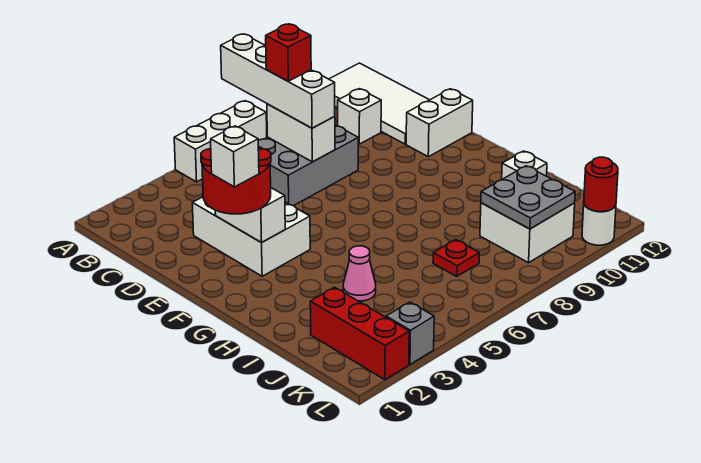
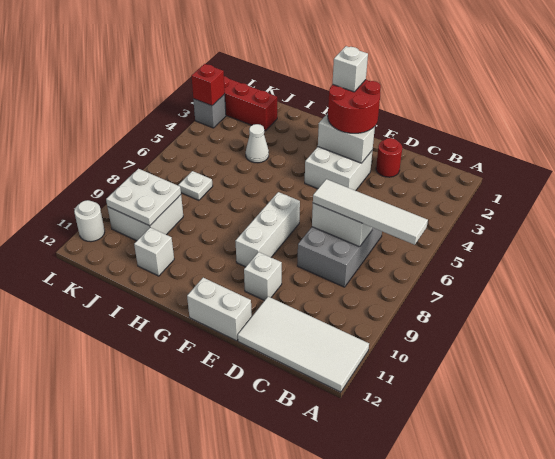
white brick A5:A7 level 1 -> white brick F7:F9 level 1
white brick A7:D7 level 3 -> white tile A7:D7 level 3
red brick C7 level 4 -> red brick L3 level 2
white brick C10 level 1 -> white brick E10 level 1
white brick D3:F4 level 1 -> white brick E3:F4 level 1
white brick E11:E12 level 1 -> white brick E12:F12 level 1
pink cone I4 level 1 -> white cone I4 level 1
red plate J7 level 1 -> white plate J7 level 1
grey plate J9:K10 level 2 -> white plate J9:K10 level 2
red round brick L11 level 2 -> red round brick D2 level 1

